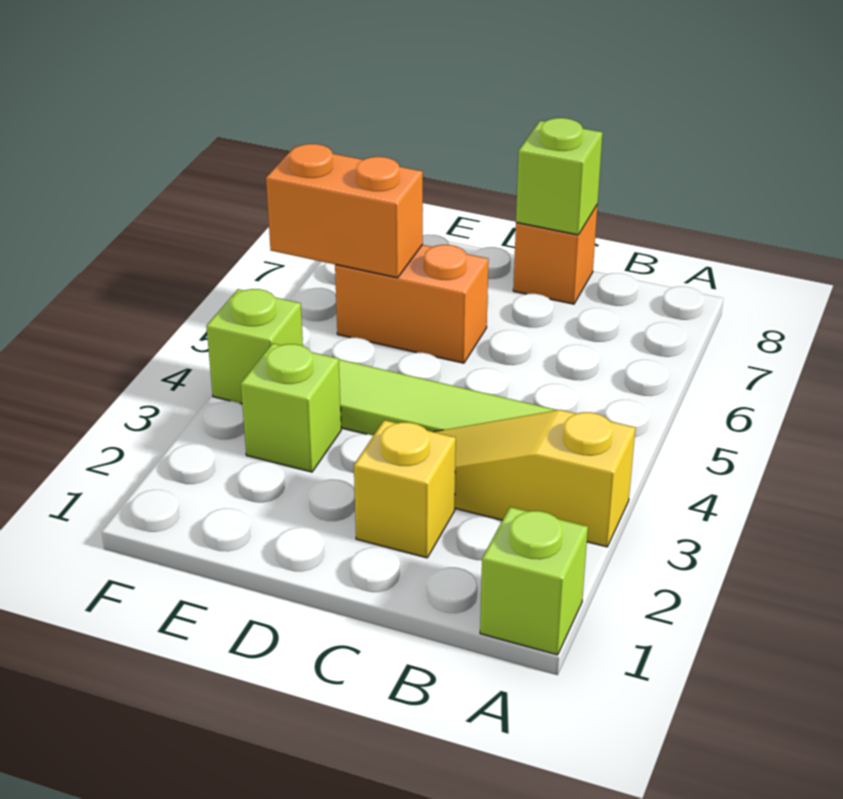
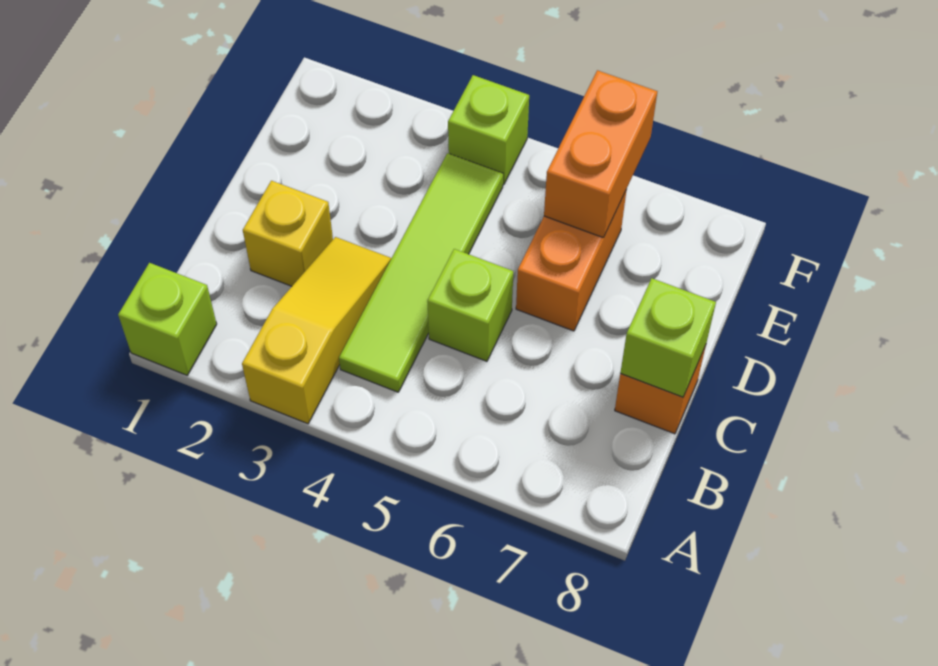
lime brick E3 level 1 -> lime brick C5 level 1

